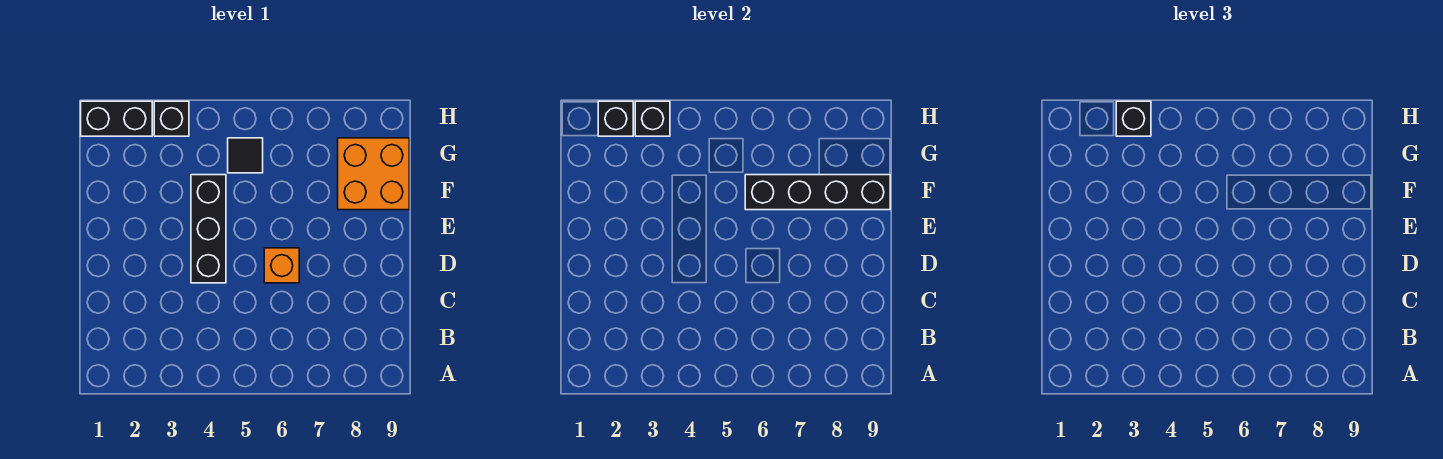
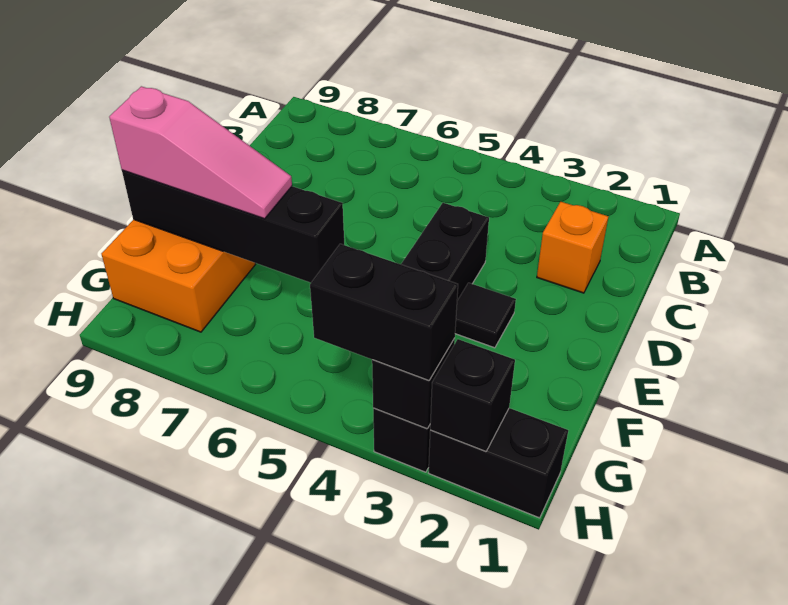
orange brick D6 level 1 -> orange brick C2 level 1
none -> pink slope F7:F9 level 3 top 9
black tile G5 level 1 -> black tile E3 level 1
black brick H3 level 3 -> black brick H3:H4 level 3

